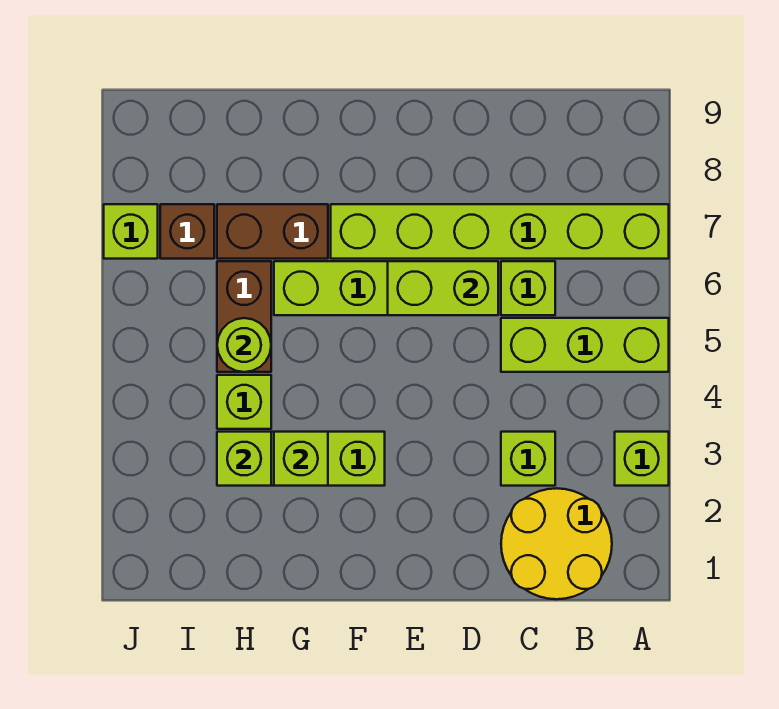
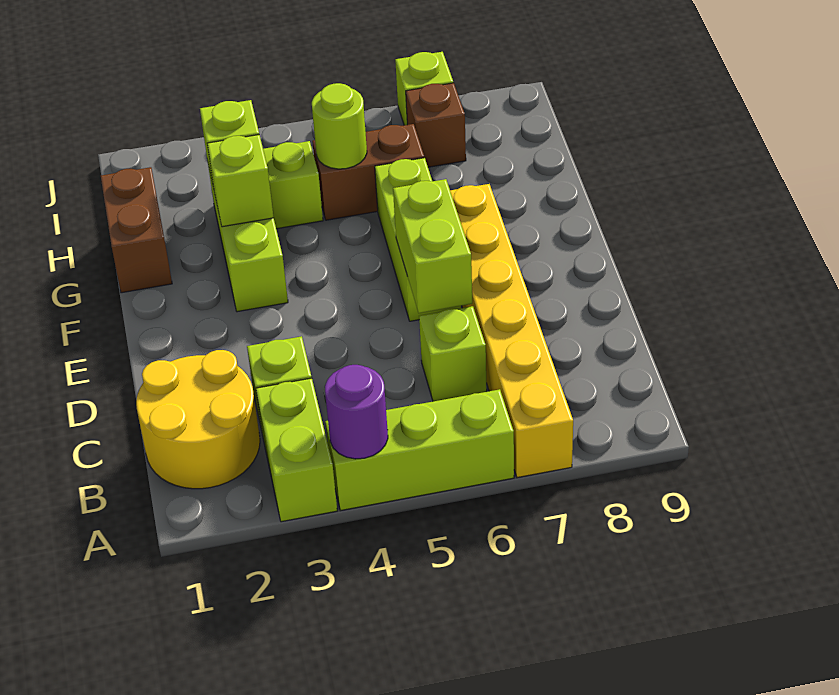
lime brick A3 level 1 -> lime brick A3:B3 level 1
none -> purple round brick A4 level 2
lime brick A5:C5 level 1 -> lime brick A4:A6 level 1
lime brick A7:F7 level 1 -> yellow brick A7:F7 level 1
brown brick G7:H7 level 1 -> brown brick G1:H1 level 1

